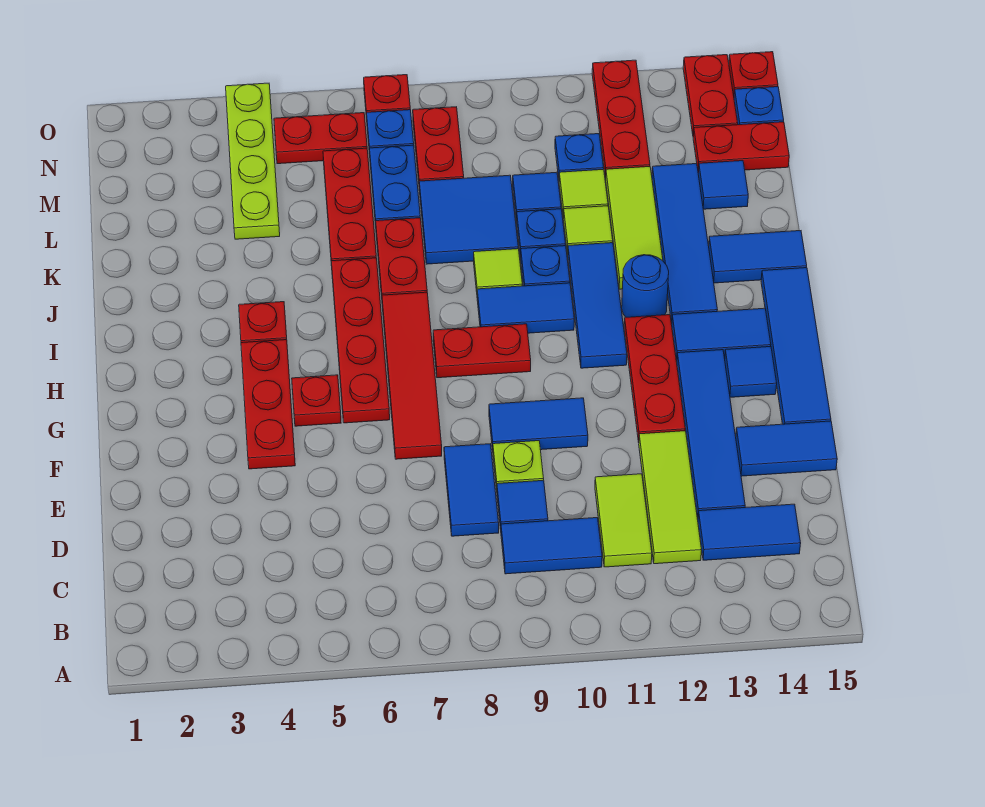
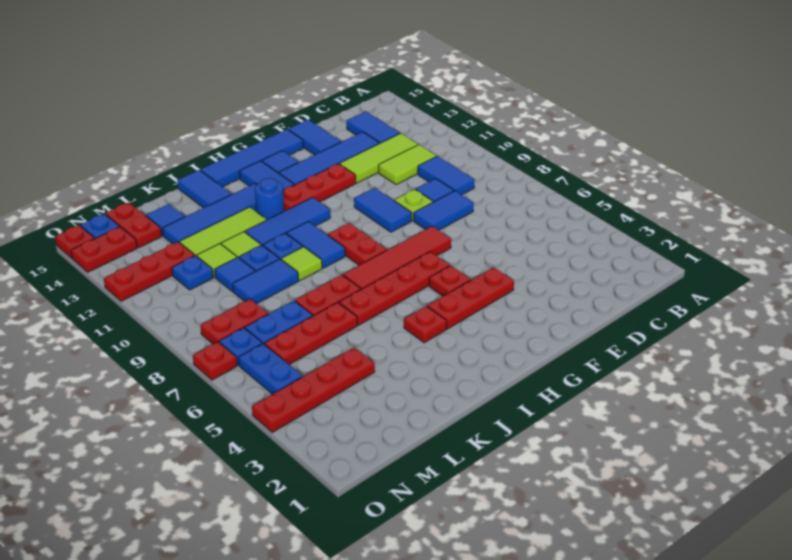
blue tile K8:L9 level 1 -> blue tile K9:L9 level 1
lime plate L4:O4 level 1 -> red plate L4:O4 level 1
red plate N5:N6 level 1 -> blue plate N5:N6 level 1

